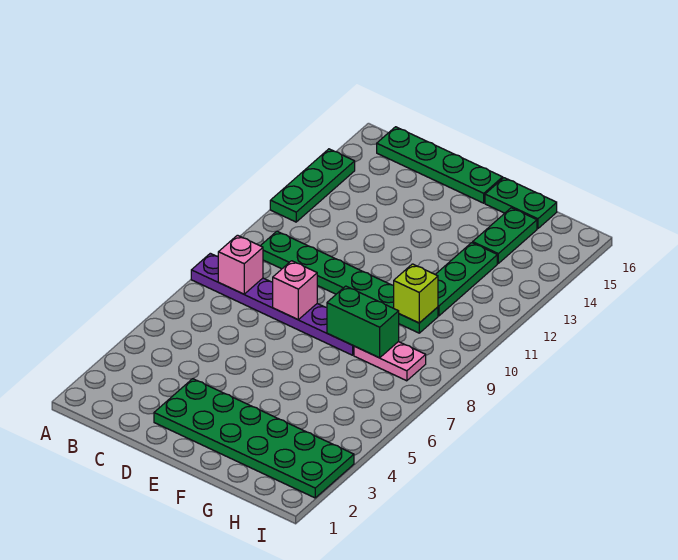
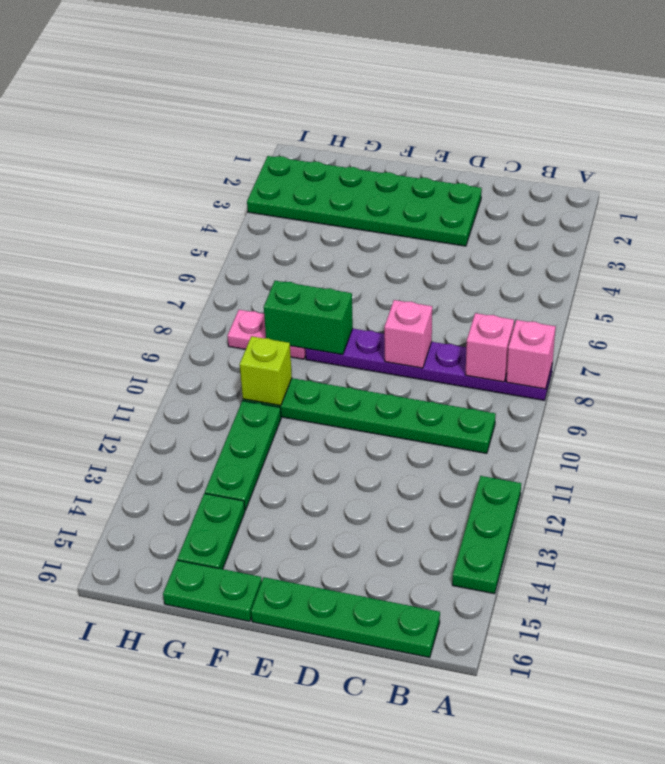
none -> pink brick A8 level 2

